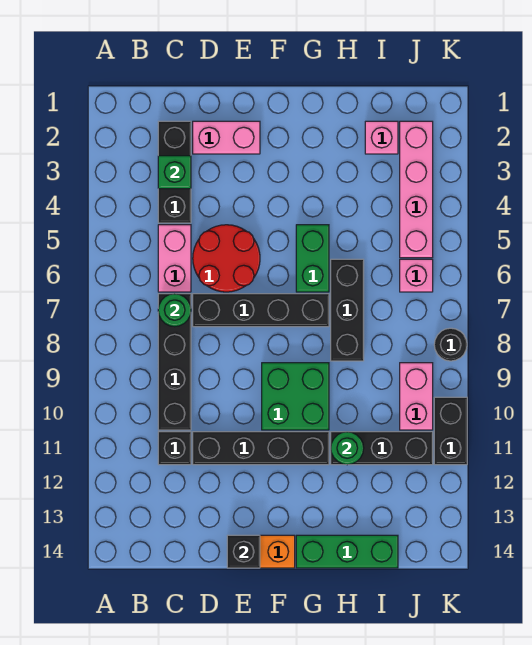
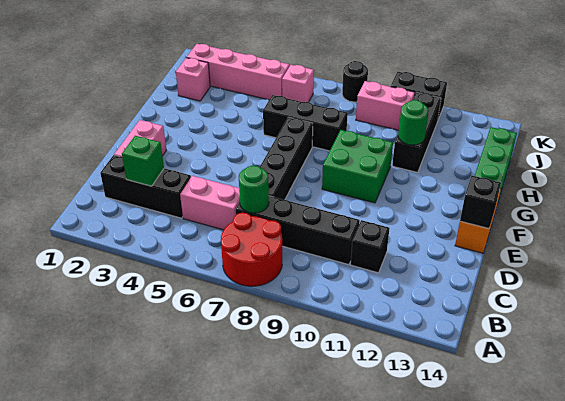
red round brick D5:E6 level 1 -> red round brick A7:B8 level 1
black brick D11:G11 level 1 -> none
green brick G5:G6 level 1 -> none

